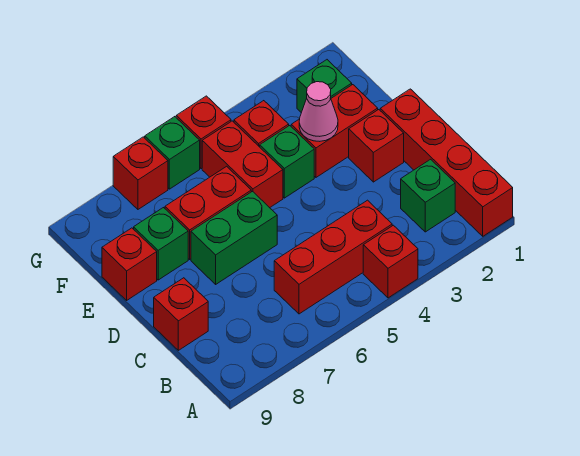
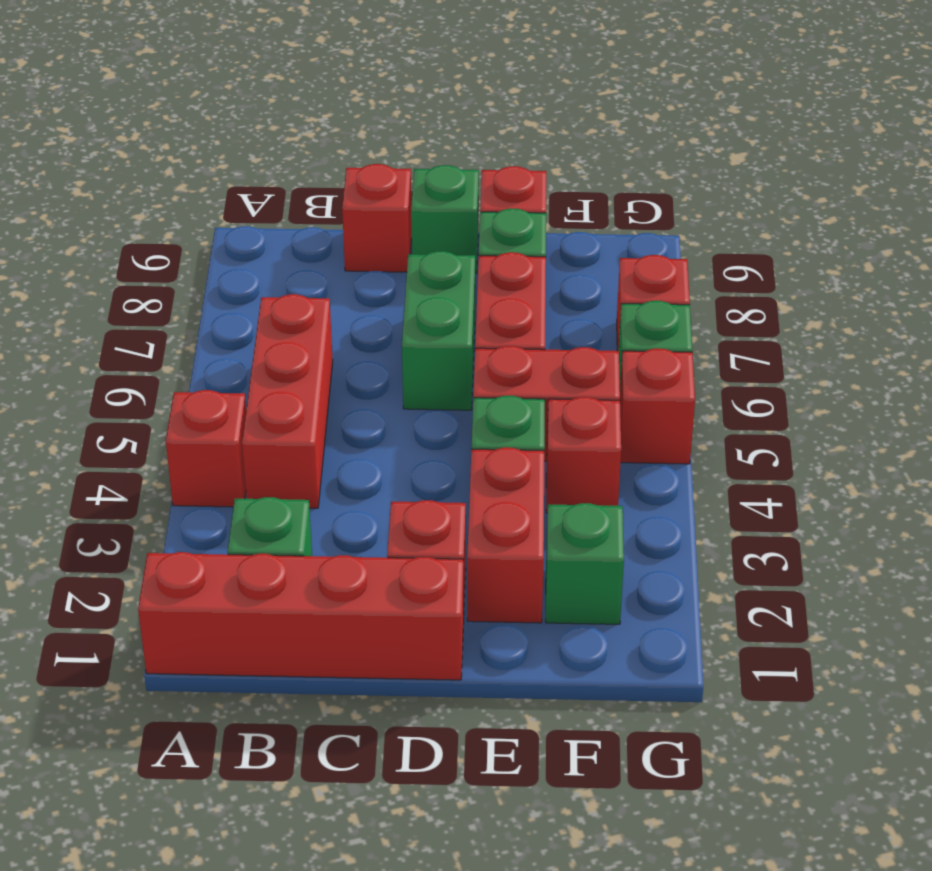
none -> green brick D9 level 1
pink cone E3 level 2 -> none

